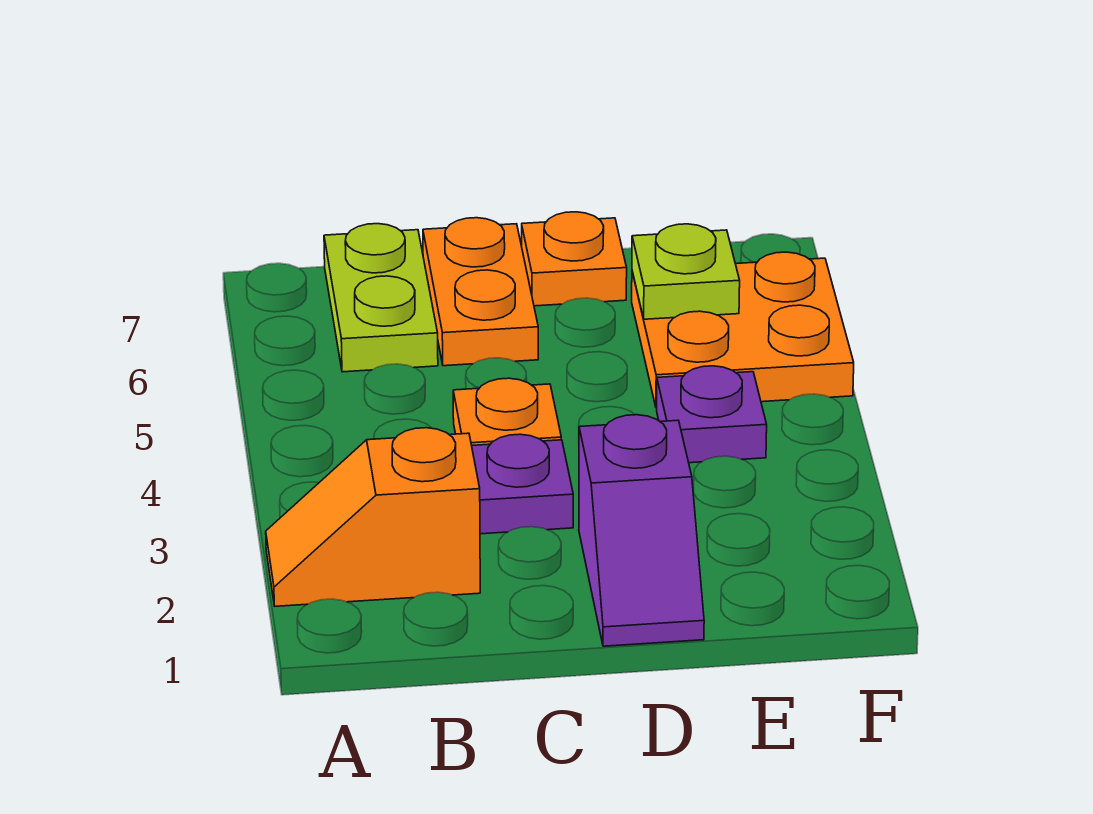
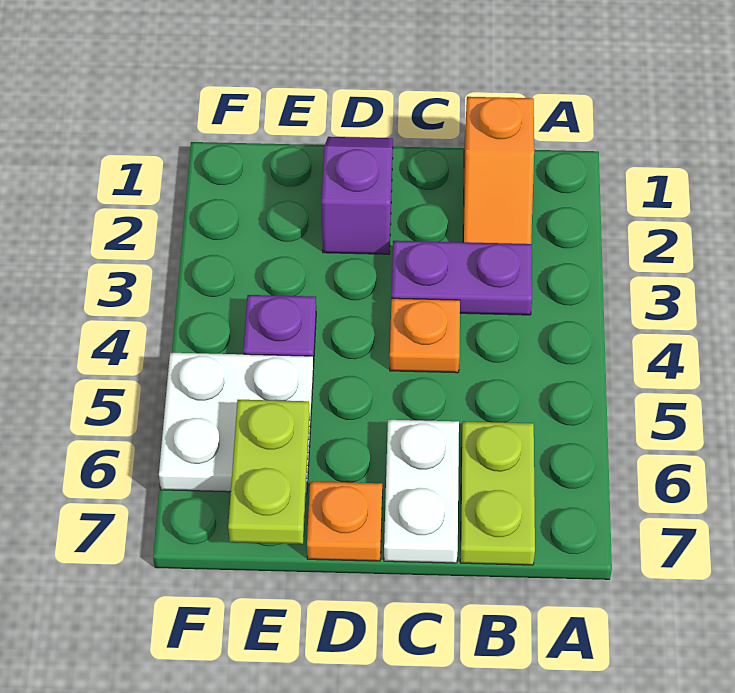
orange slope A2:B2 level 1 top B -> orange slope B1:B2 level 1 top 1
orange plate C6:C7 level 1 -> white plate C6:C7 level 1
orange plate E5:F6 level 1 -> white plate E5:F6 level 1
lime plate E6 level 2 -> lime plate E6:E7 level 2

